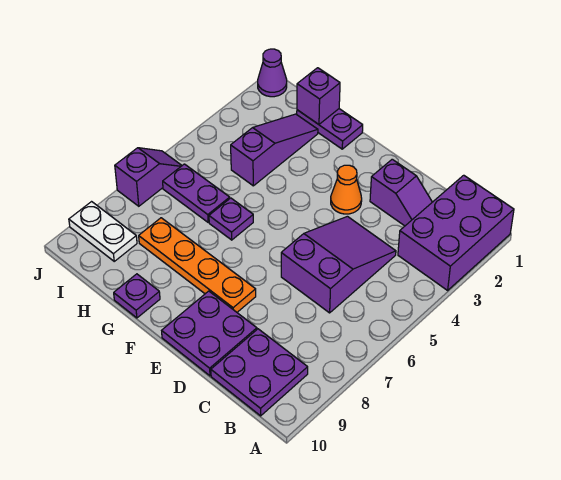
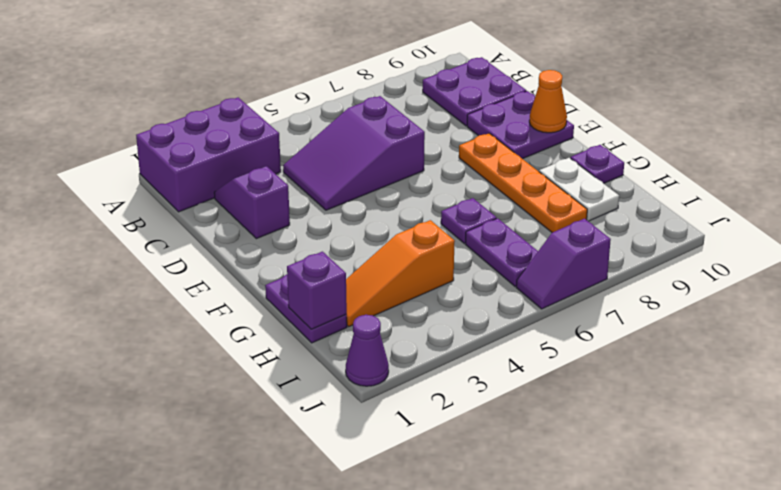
orange cone E3 level 1 -> orange cone E10 level 2
purple slope H2:H4 level 1 top 4 -> orange slope H2:H4 level 1 top 4
white plate I9:J9 level 1 -> white plate G9:H9 level 1

